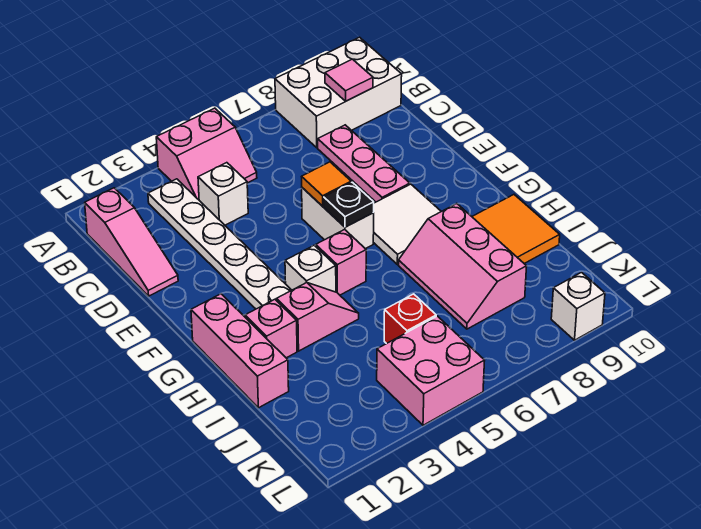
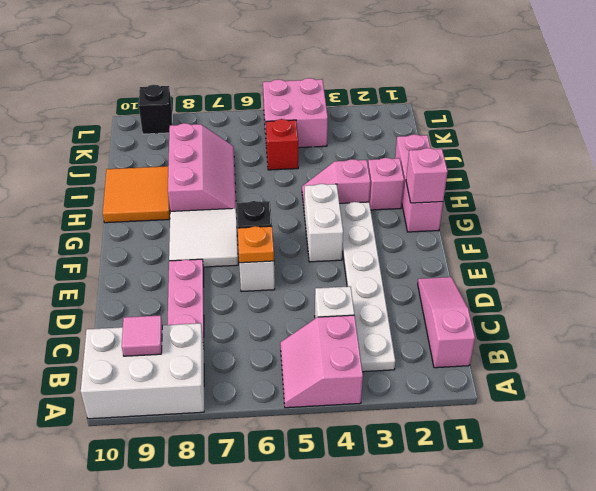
pink slope A4:B5 level 1 top A -> pink slope A4:B5 level 1 top 4
orange tile E6 level 2 -> orange plate E6 level 2
white brick G4 level 1 -> white brick F4:G4 level 1
pink brick G5 level 1 -> pink brick G1 level 2
white brick L9 level 1 -> black brick L9 level 1

